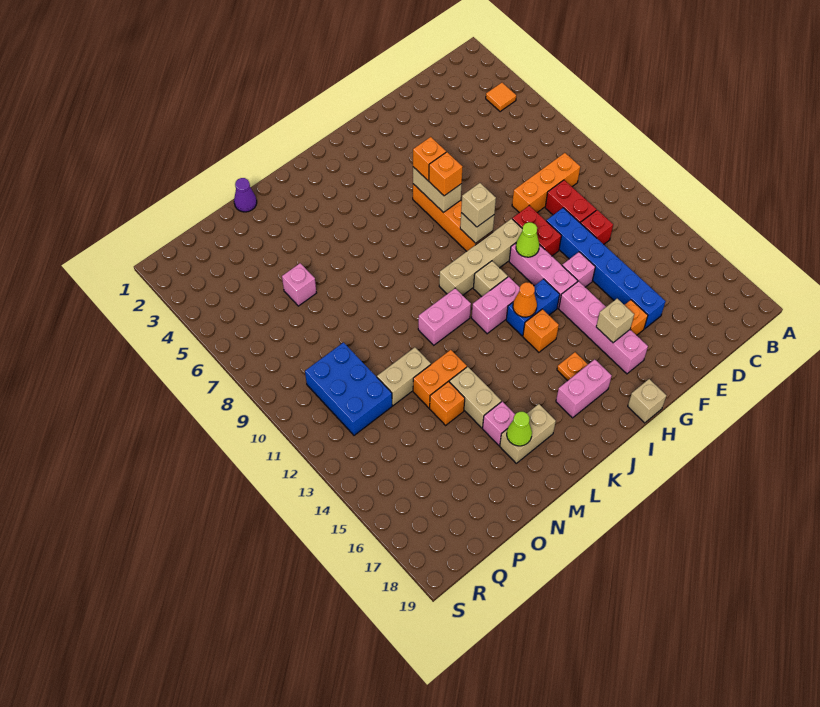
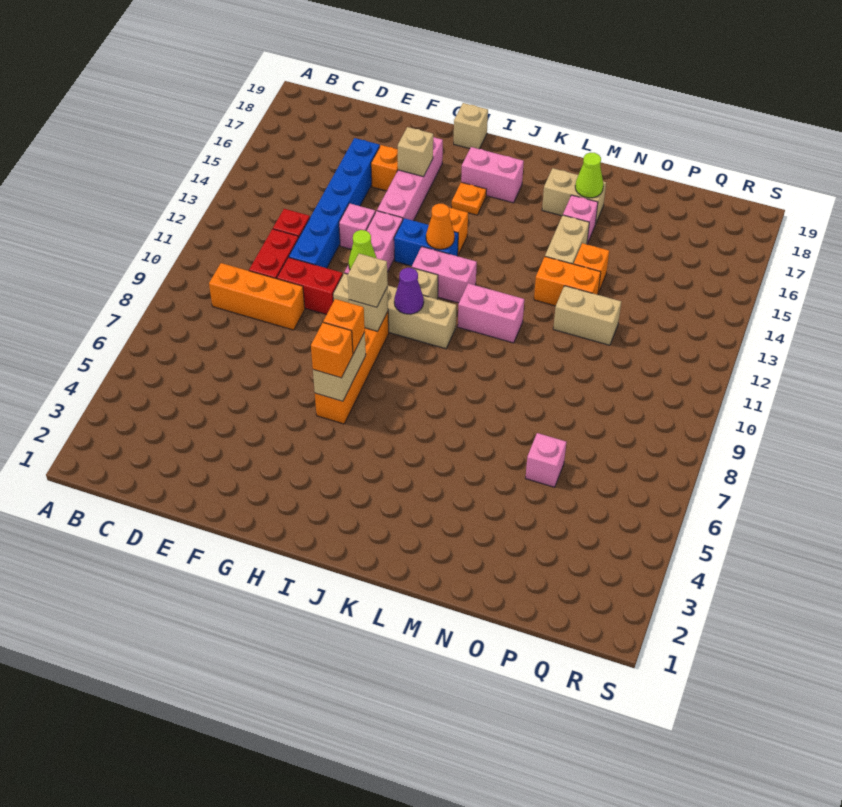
orange tile B4 level 1 -> none
red brick F10:F11 level 1 -> red brick E10:F10 level 1
purple cone N1 level 1 -> purple cone I10 level 2
blue brick P10:Q12 level 1 -> none

